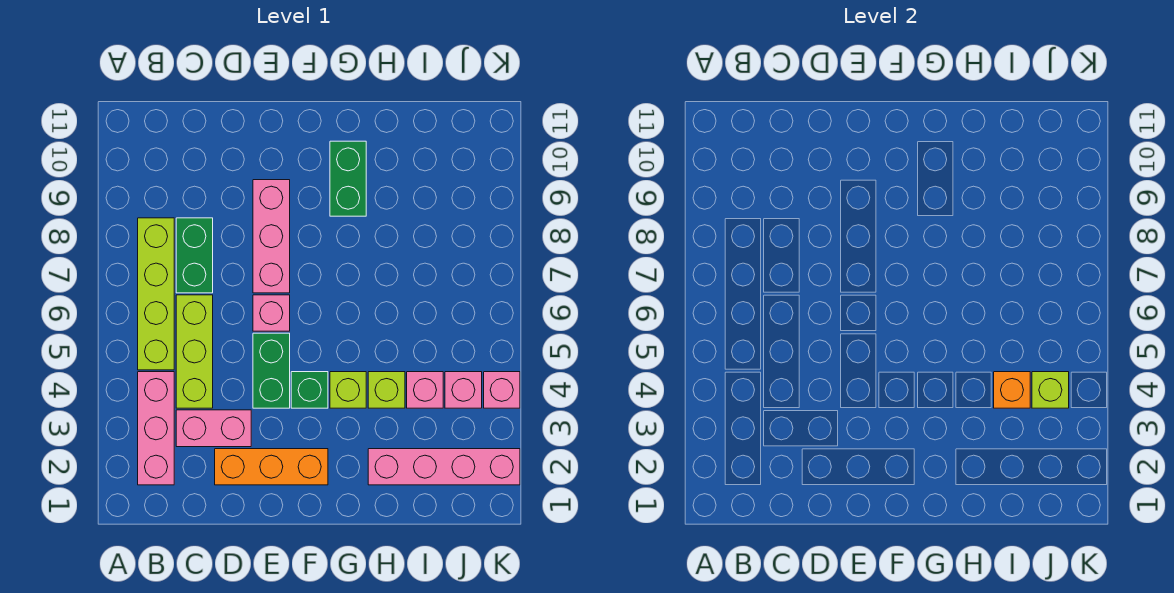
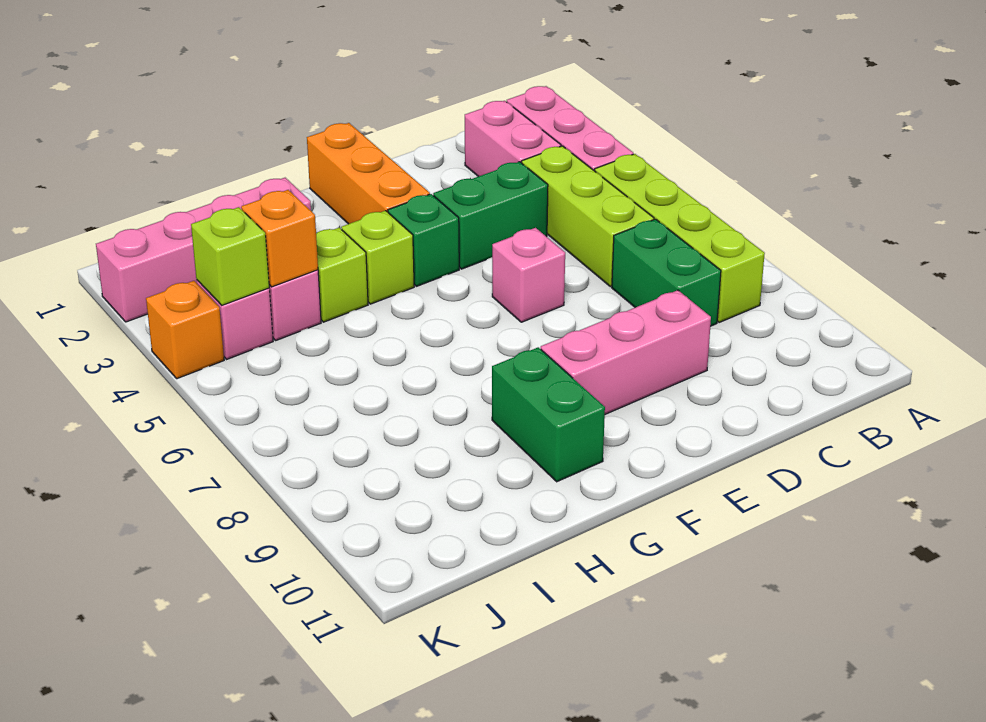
pink brick C3:D3 level 1 -> pink brick C2:C3 level 1
orange brick D2:F2 level 1 -> orange brick F1:F3 level 1
green brick E4:E5 level 1 -> green brick D4:E4 level 1
pink brick E7:E9 level 1 -> pink brick D9:F9 level 1
pink brick K4 level 1 -> orange brick K4 level 1

